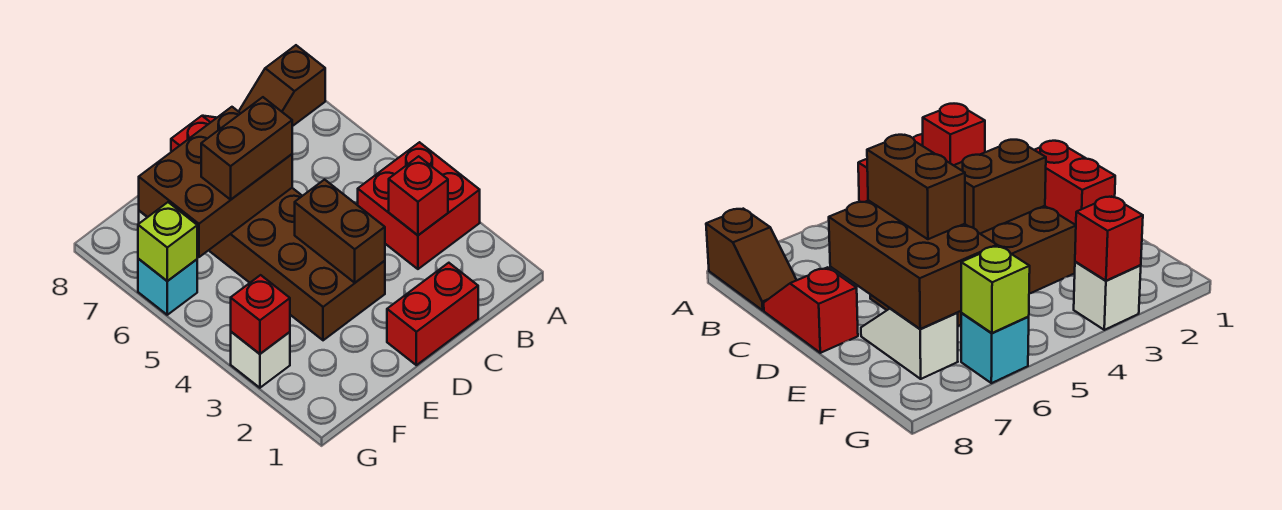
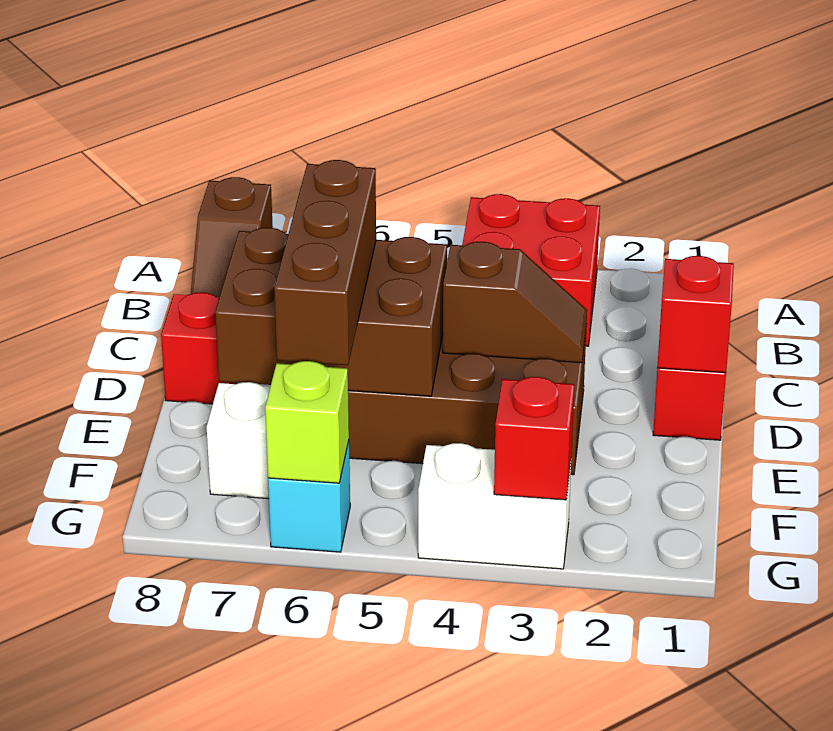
red brick B3 level 2 -> red brick D1 level 2
brown brick D3:D4 level 2 -> brown slope D3:D4 level 2 top 4
brown brick D6:F7 level 2 -> brown brick D5:E7 level 2
brown brick D6:E6 level 3 -> brown brick D6:F6 level 3
white brick G3 level 1 -> white brick G3:G4 level 1

